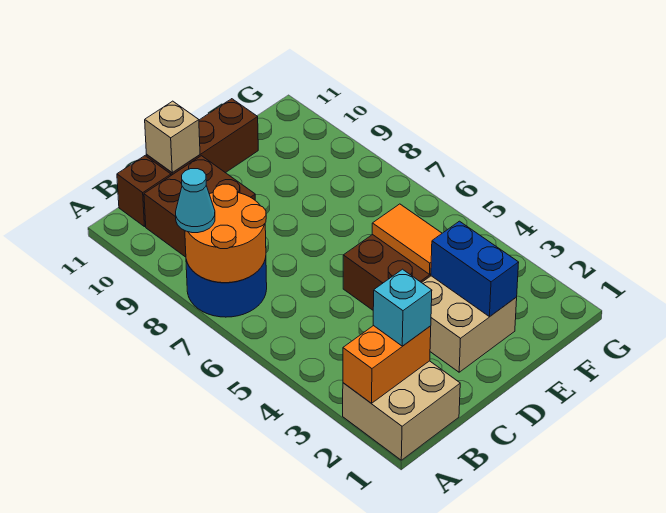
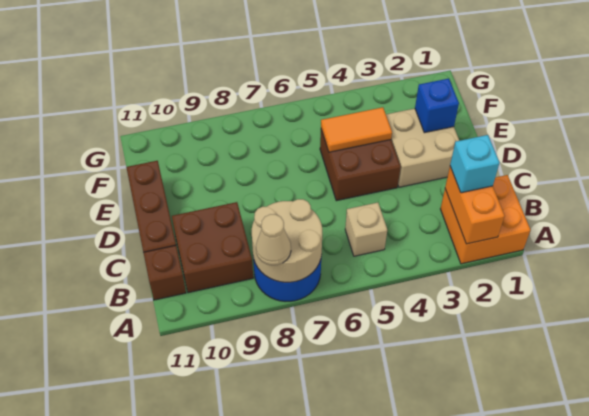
tan brick A1:B2 level 1 -> orange brick A1:B2 level 1
orange round brick A7:B8 level 2 -> tan round brick A7:B8 level 2
cyan cone A8 level 3 -> tan cone A8 level 3
tan brick C11 level 2 -> tan brick B5 level 1
blue brick E2:E3 level 2 -> blue brick E2 level 2

